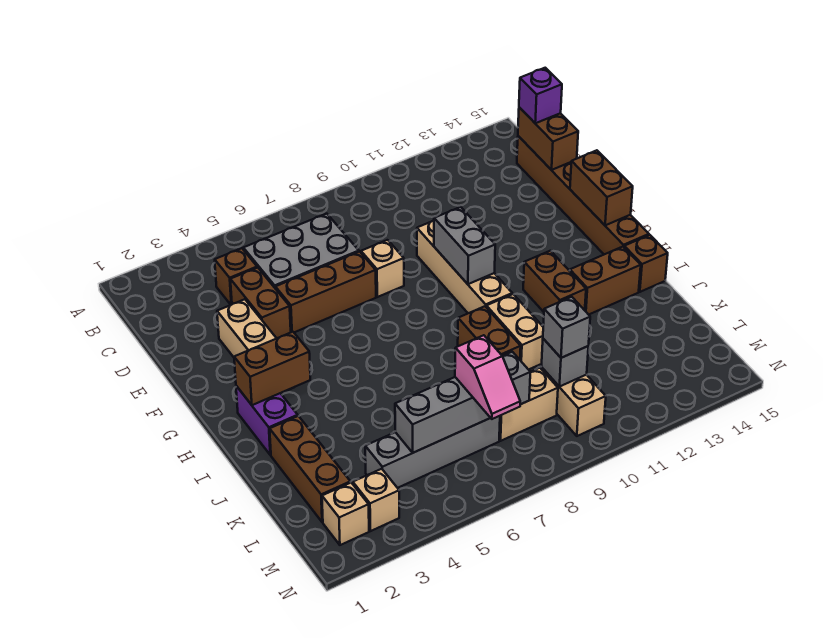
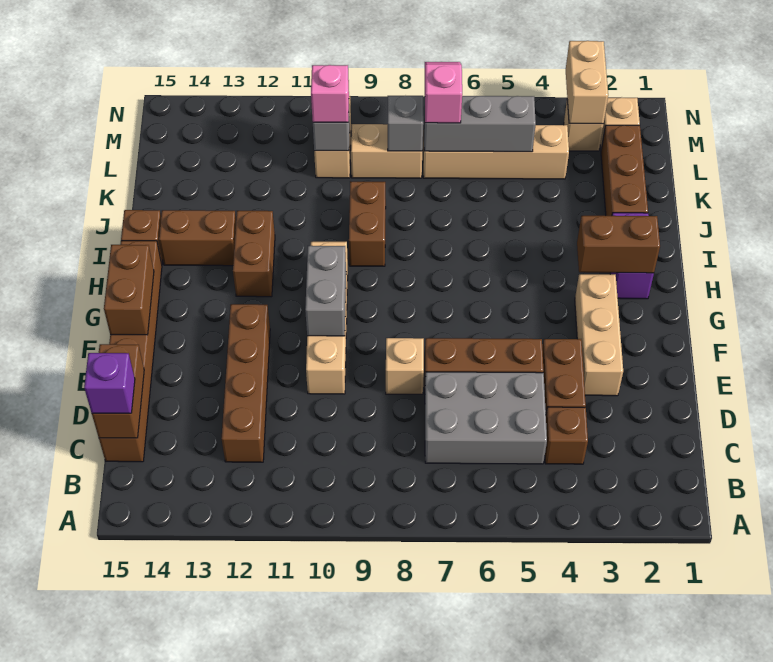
none -> brown brick C12:F12 level 1
tan brick I10:J10 level 1 -> tan brick M3:N3 level 2
grey brick L4:L7 level 1 -> tan brick L4:L7 level 1
grey brick L10 level 3 -> pink brick L10 level 3

